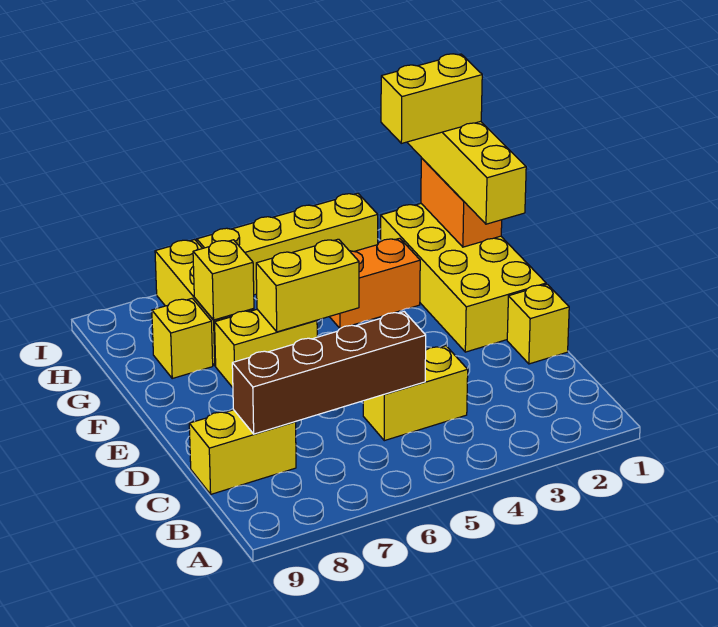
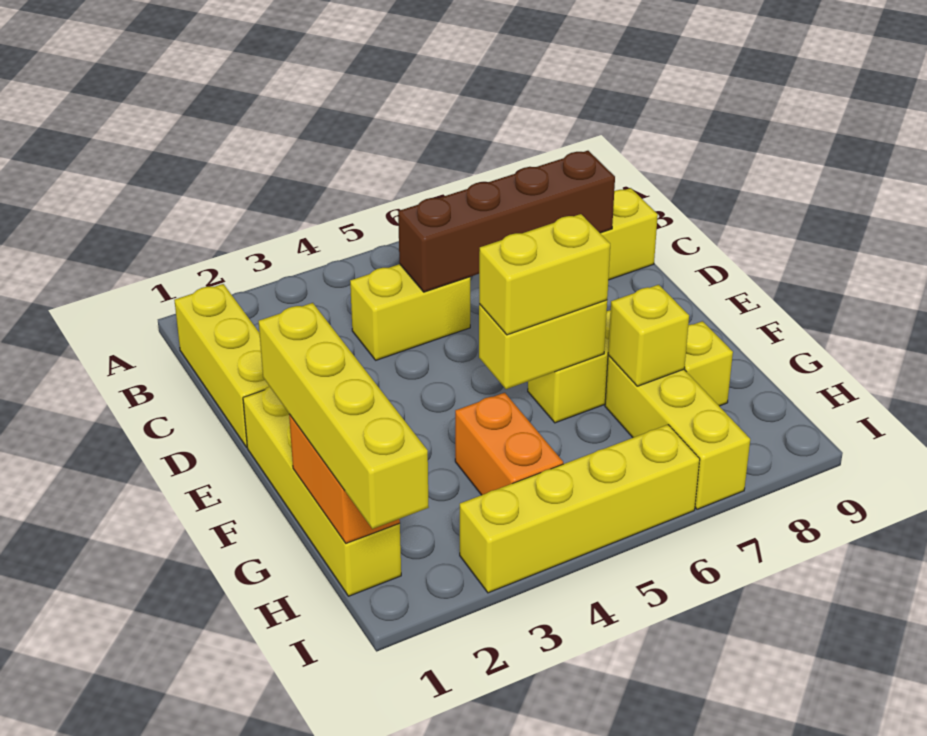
yellow brick D1 level 1 -> yellow brick B1:D1 level 1
yellow brick E1:H2 level 1 -> yellow brick E1:H1 level 1
orange brick G3:G4 level 1 -> orange brick G4:H4 level 1
yellow brick H1:H2 level 4 -> yellow brick F5:F6 level 3

